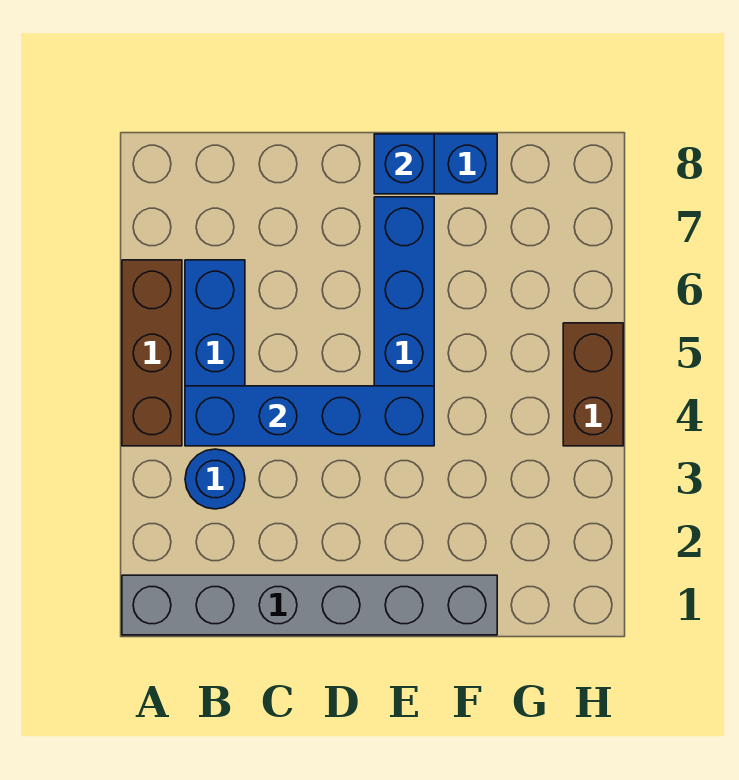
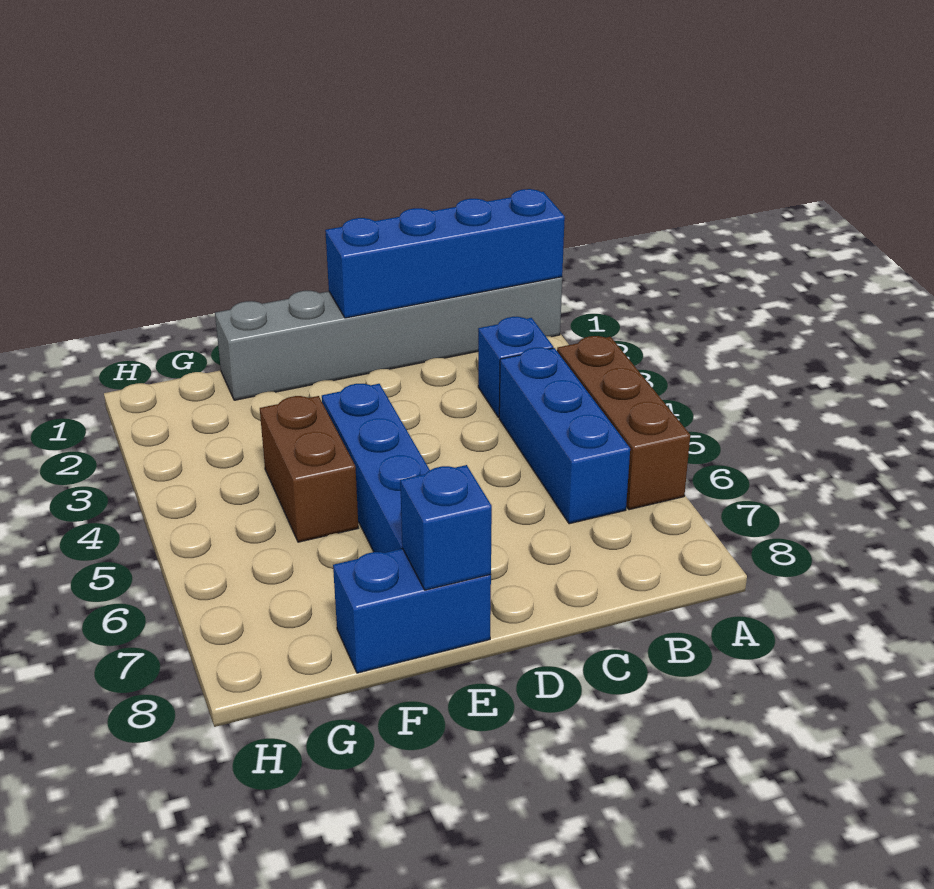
blue round brick B3 level 1 -> blue brick B3 level 1
blue brick B4:E4 level 2 -> blue brick A1:D1 level 2
brown brick H4:H5 level 1 -> brown brick F4:F5 level 1

